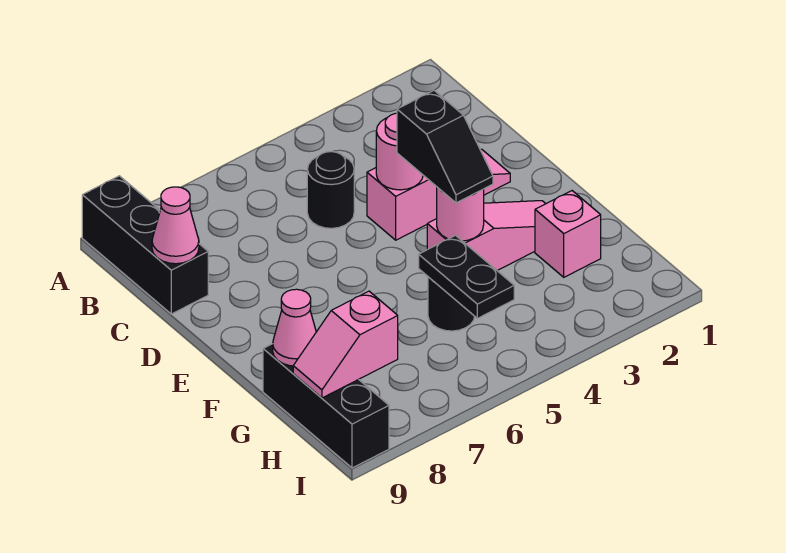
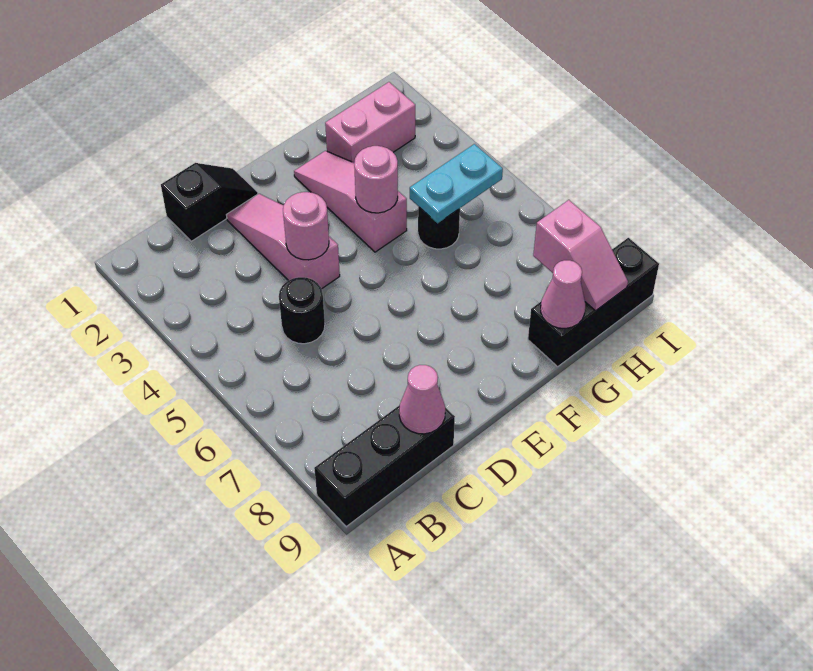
black slope E4:F4 level 3 top E -> black slope C1:D1 level 1 top C
pink brick G2 level 1 -> pink brick G2:H2 level 1
black plate G5:H5 level 2 -> cyan plate G5:H5 level 2

